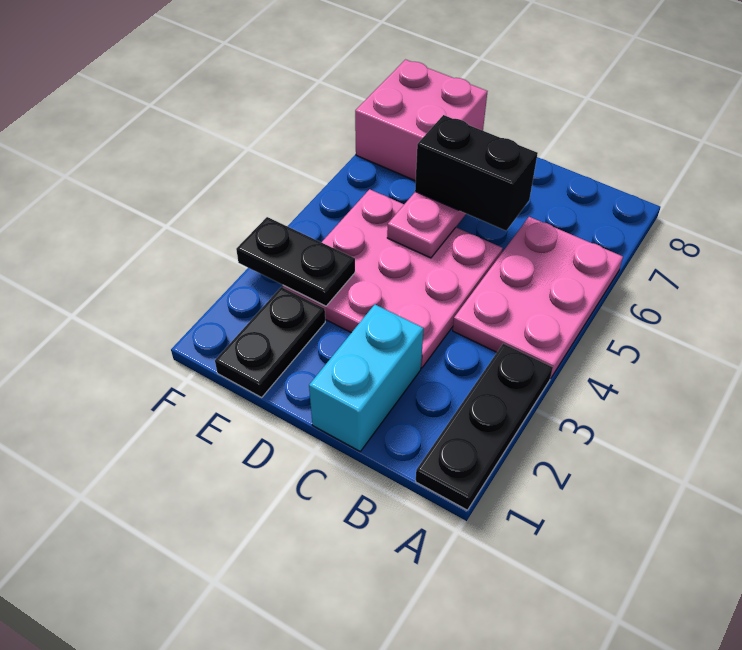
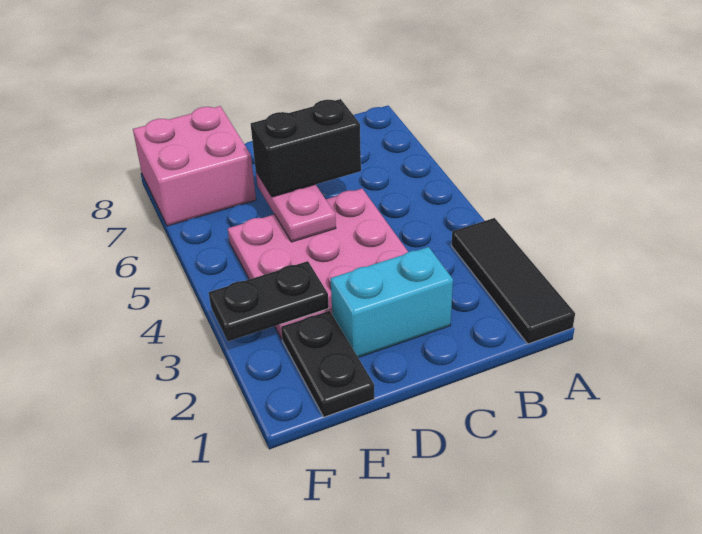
black plate A1:A3 level 1 -> black tile A1:A3 level 1
pink plate A4:B6 level 1 -> none
cyan brick C1:C2 level 1 -> cyan brick C2:D2 level 1

